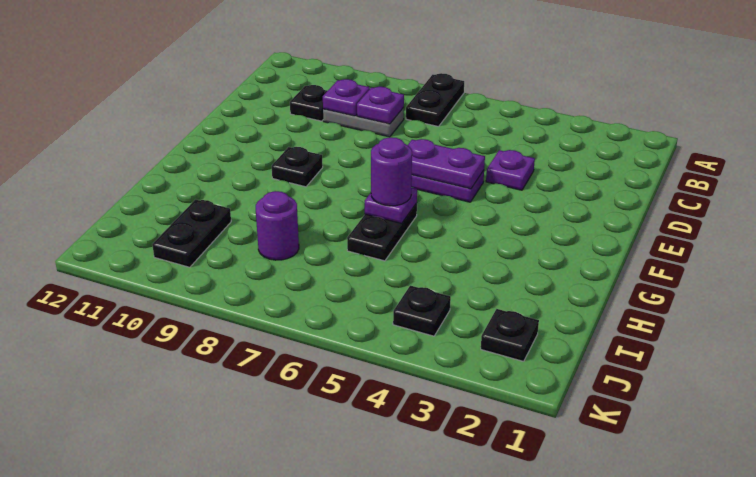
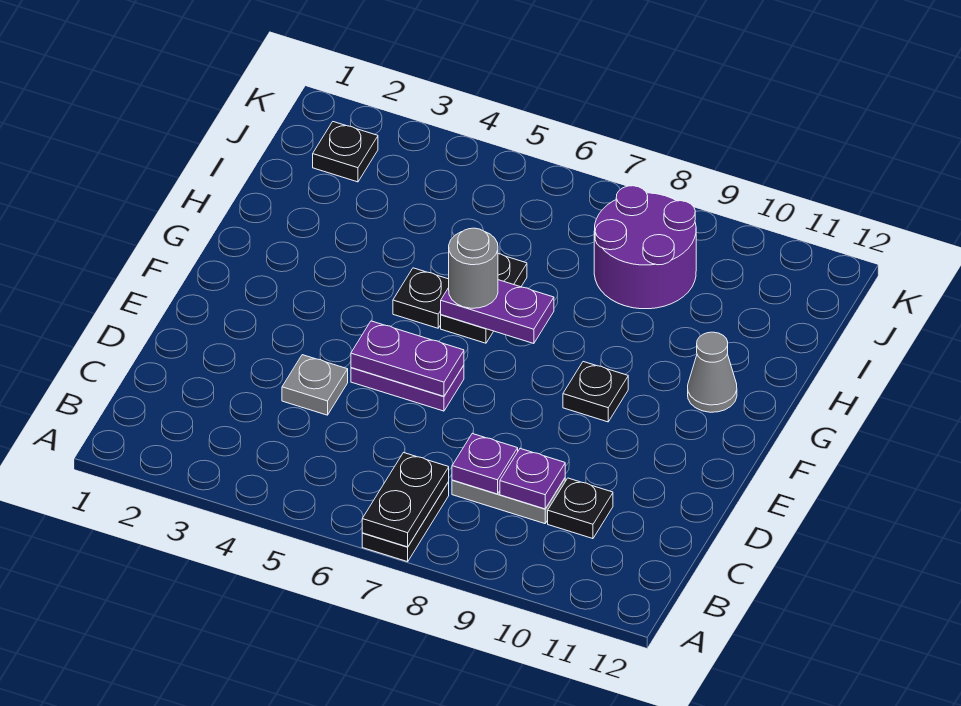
purple plate D4 level 1 -> grey plate D4 level 1
purple plate G6 level 2 -> purple plate G6:G7 level 2
purple round brick G6 level 3 -> grey round brick G6 level 3
none -> grey cone G11 level 1
purple round brick I8 level 1 -> purple round brick I8:J9 level 1
black plate I10:J10 level 1 -> black plate A7:B7 level 2
black plate J4 level 1 -> black plate G5 level 1

